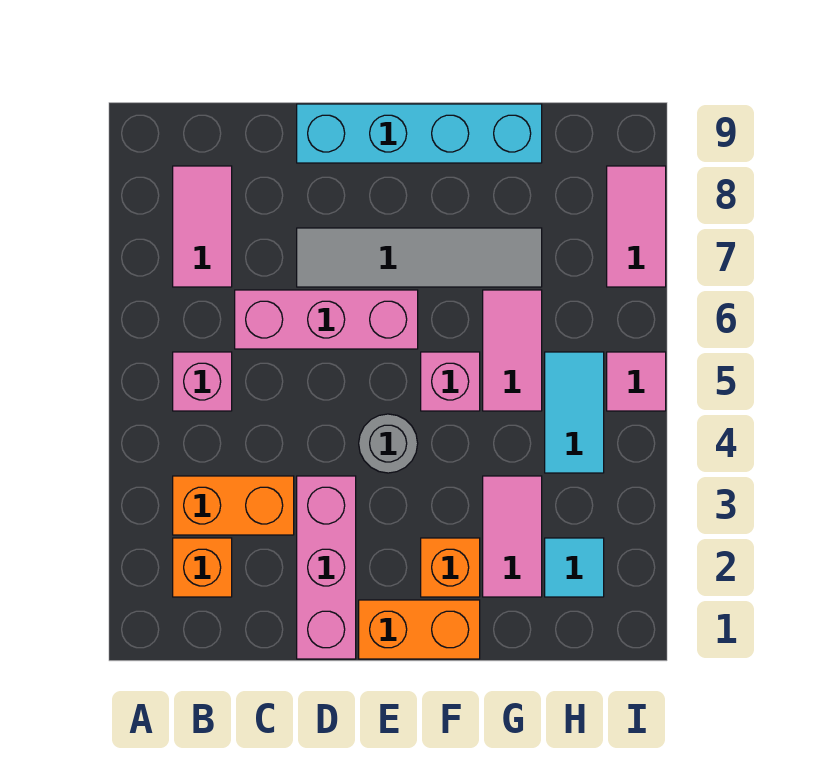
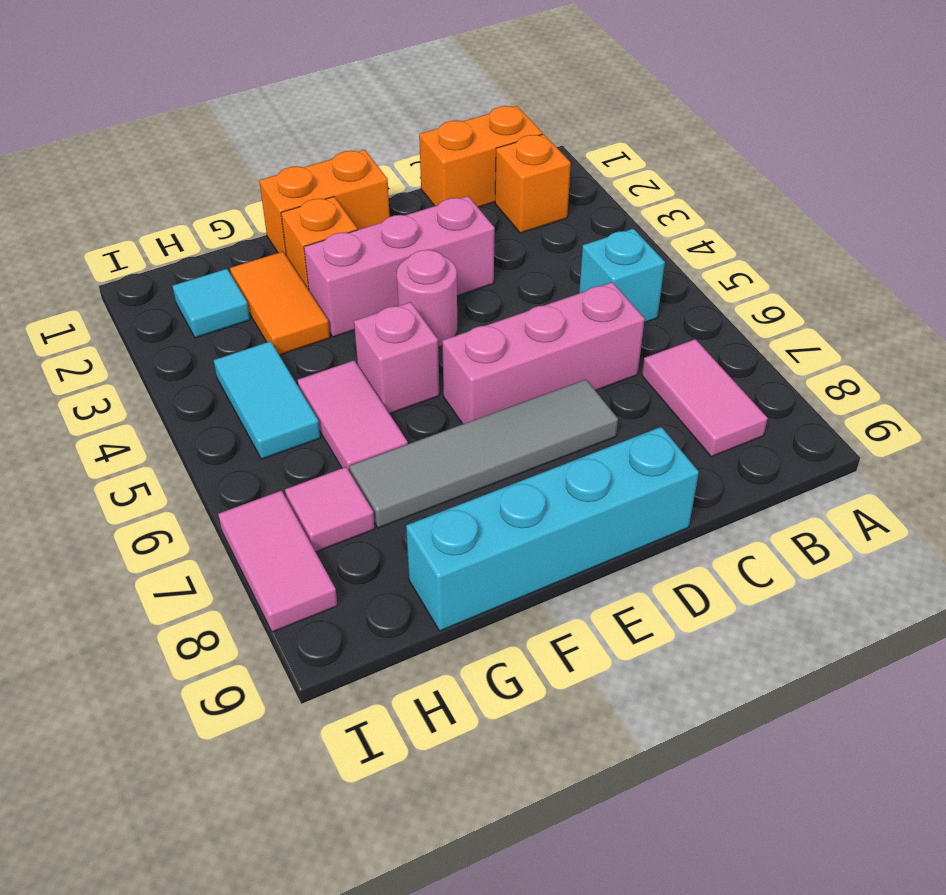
orange brick B3:C3 level 1 -> orange brick B1:C1 level 1
pink brick B5 level 1 -> cyan brick B5 level 1
pink brick D1:D3 level 1 -> pink brick D3:F3 level 1
grey round brick E4 level 1 -> pink round brick E4 level 1
pink tile G2:G3 level 1 -> orange tile G2:G3 level 1
pink tile I5 level 1 -> pink tile H7 level 1

